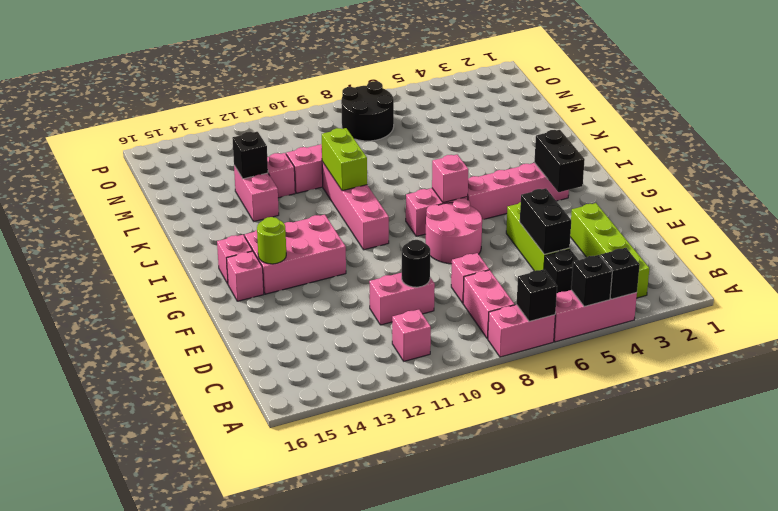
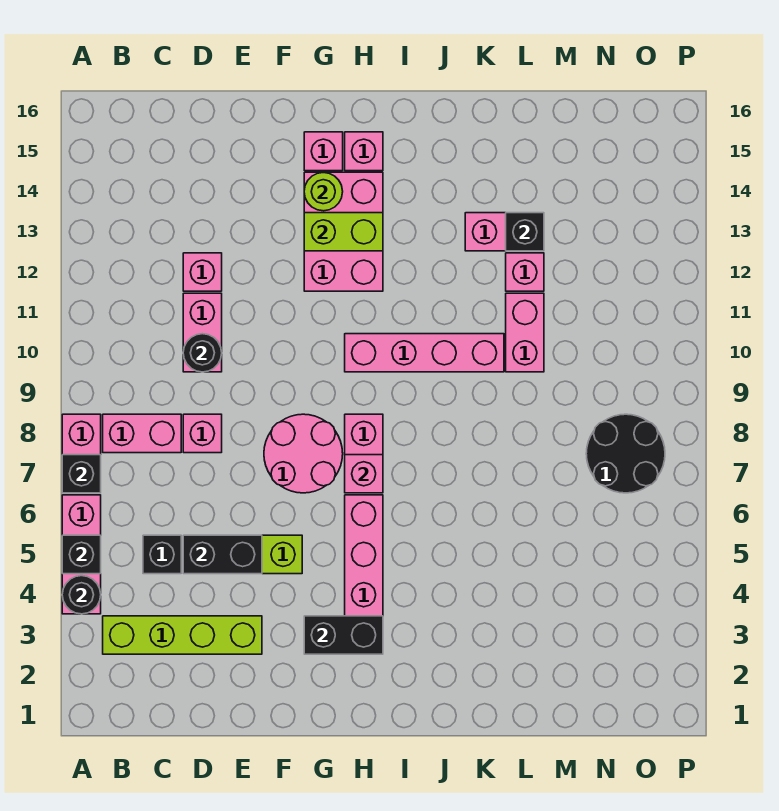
black brick A4 level 2 -> black round brick A4 level 2
pink brick B11 level 1 -> pink brick D12 level 1
lime brick J10:K10 level 2 -> lime brick G13:H13 level 2

